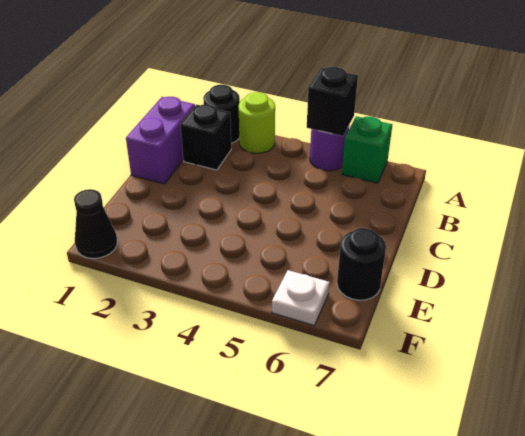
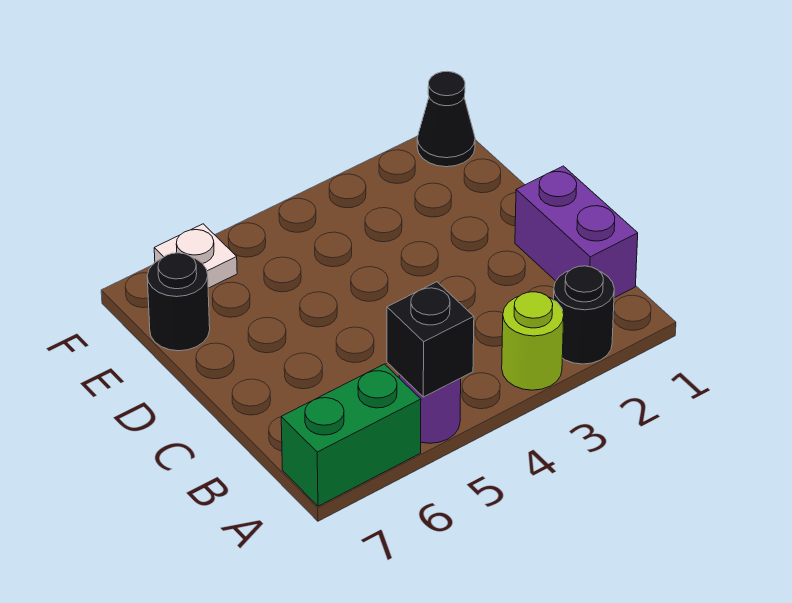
green brick A6 level 1 -> green brick A6:A7 level 1
black brick B2 level 1 -> none

